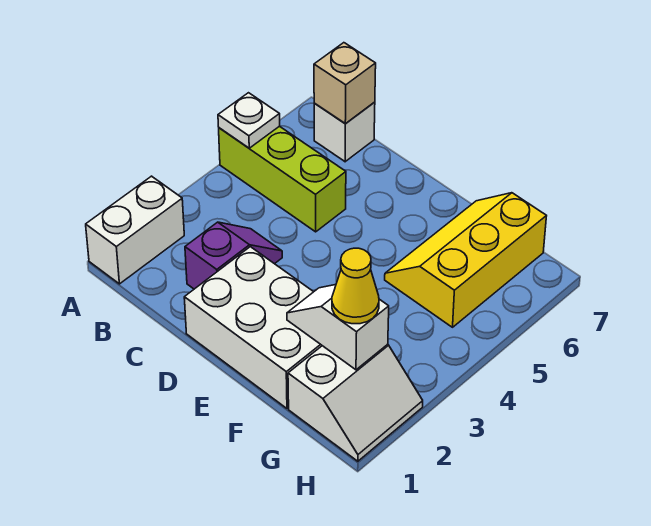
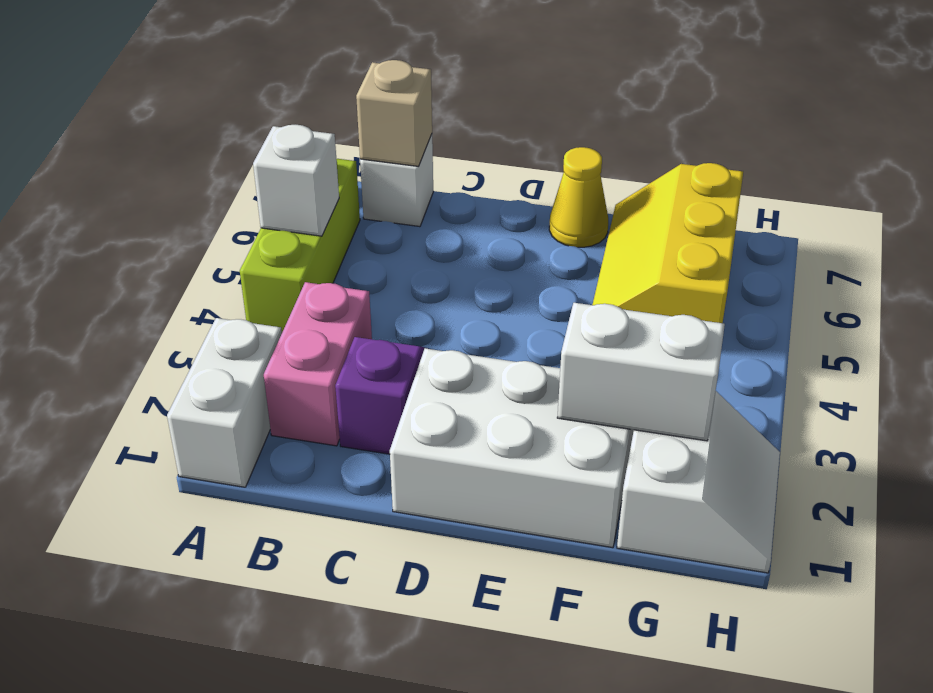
lime brick A5:C5 level 1 -> lime brick A4:A6 level 1
white plate A5 level 2 -> white brick A5 level 2
none -> pink brick B2:B3 level 1
white slope F2:G2 level 2 top G -> white brick F2:G2 level 2
yellow cone G2 level 3 -> yellow cone E7 level 1

